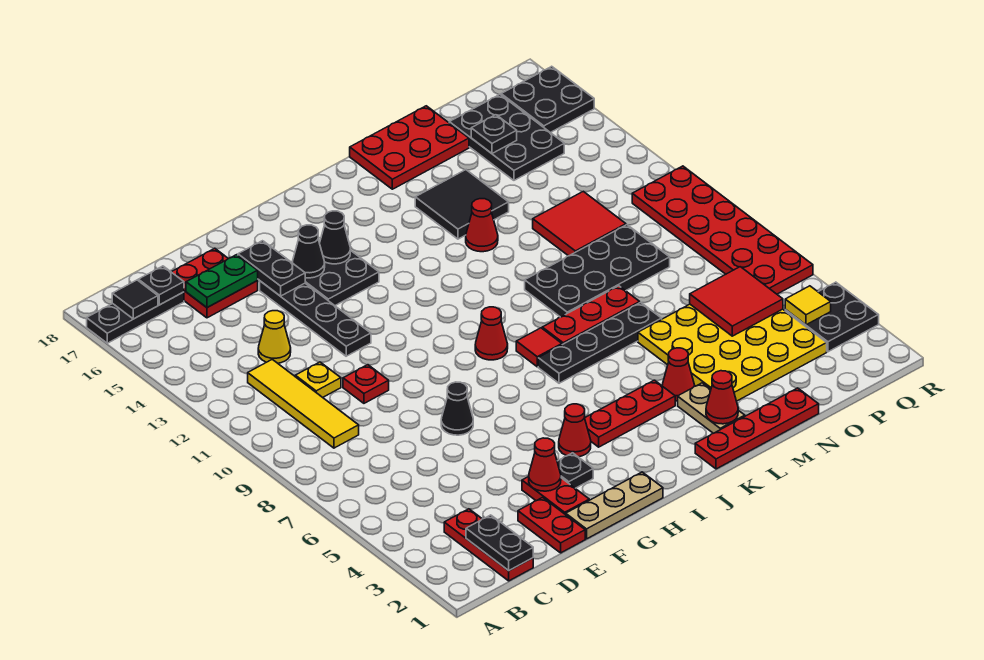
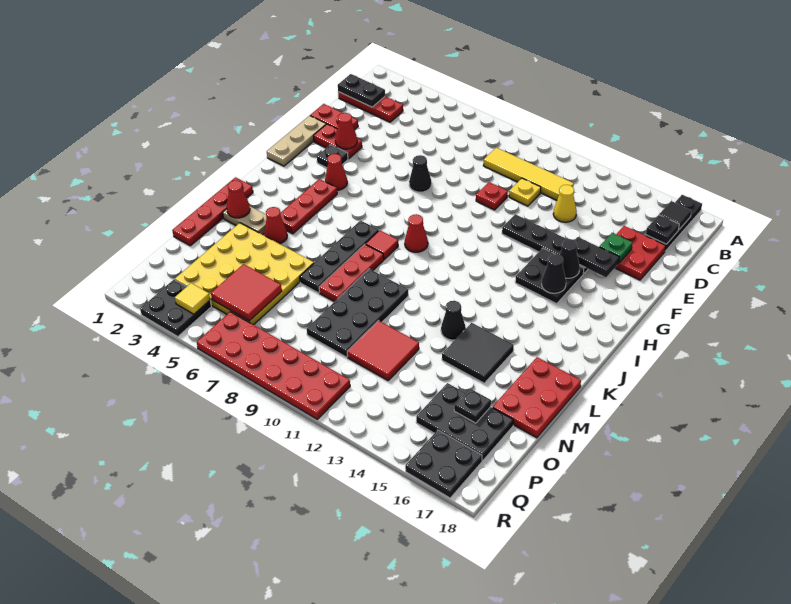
green plate D16:E16 level 2 -> green plate E16 level 2
red cone L13 level 1 -> black cone L13 level 1

